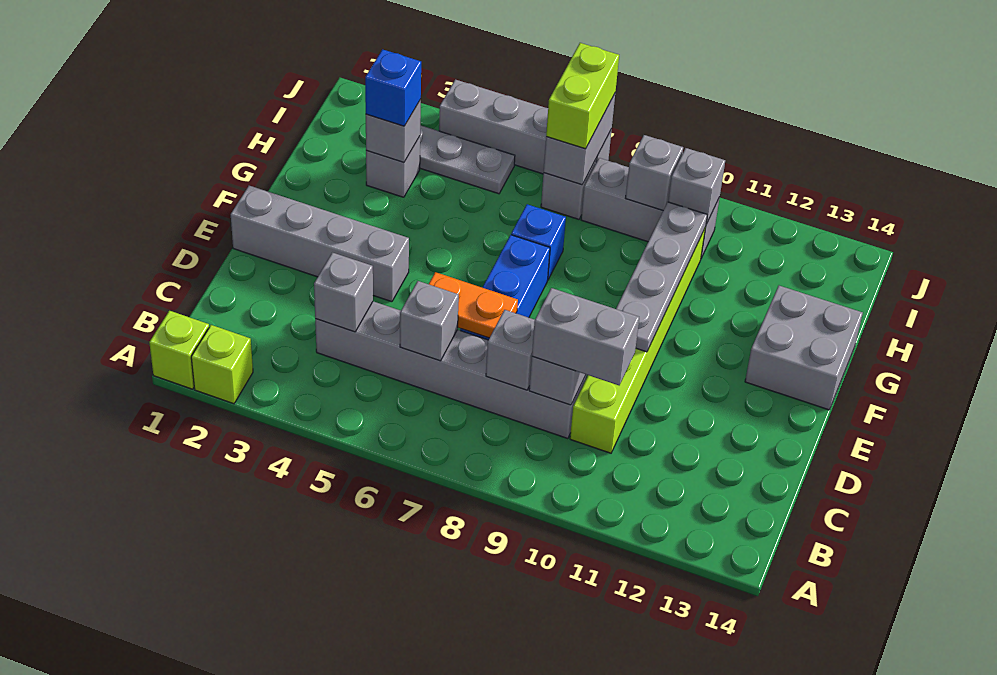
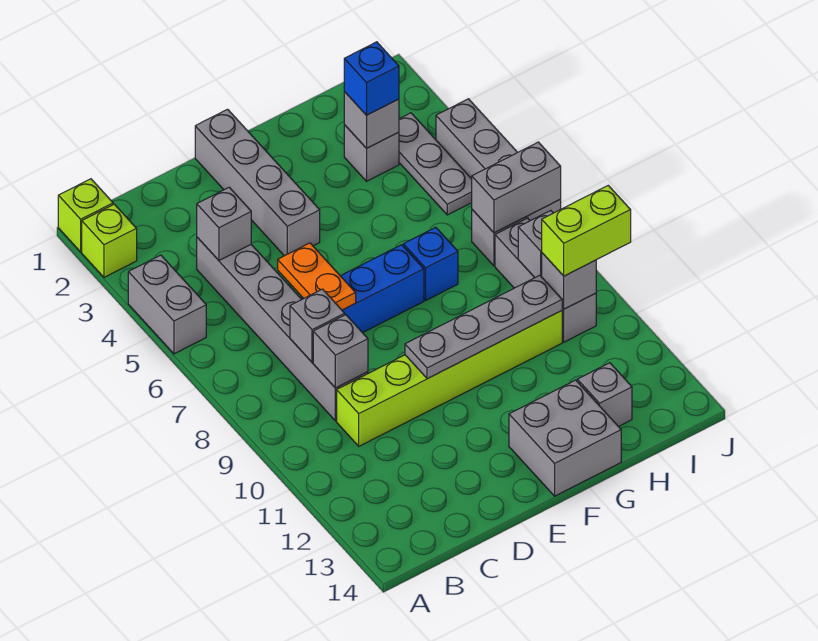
grey brick C6 level 2 -> grey brick H13 level 1
grey brick C9:C10 level 3 -> grey brick A4:A5 level 1
lime brick I7:J7 level 3 -> lime brick I10:J10 level 3

